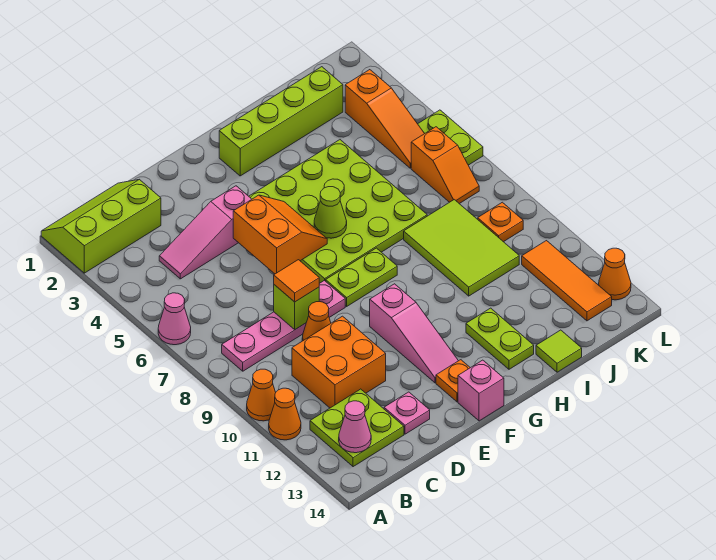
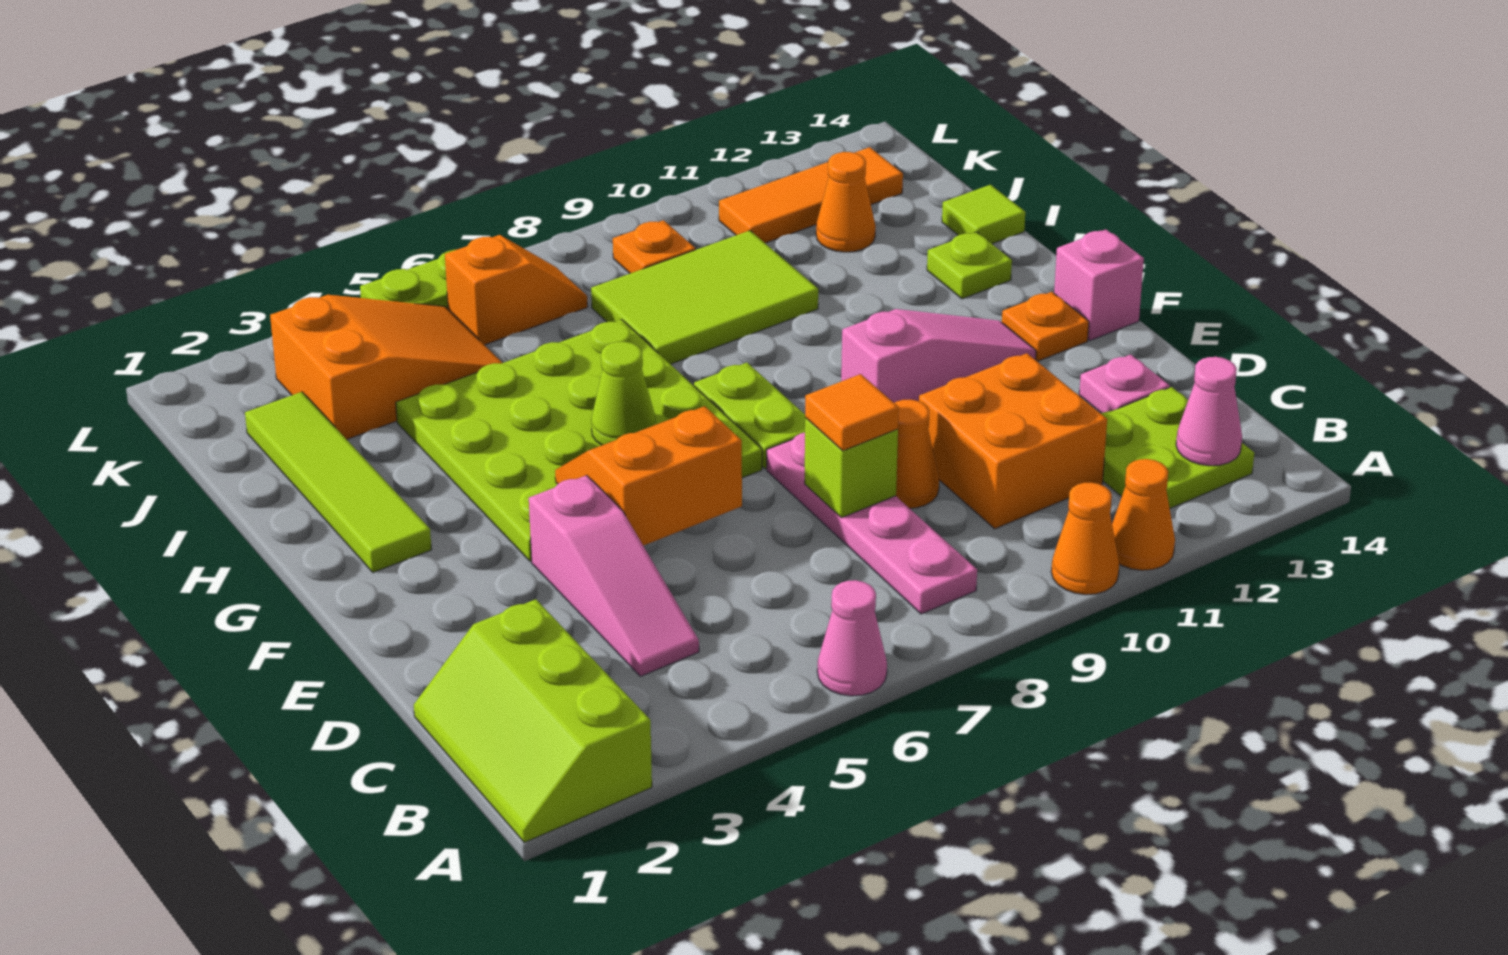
lime brick G2:J2 level 1 -> lime tile G2:J2 level 1
lime plate H12:H13 level 1 -> lime plate H13 level 1
orange slope K3:K5 level 1 top 3 -> orange slope J3:K5 level 1 top 3
orange cone L13 level 1 -> orange cone J12 level 1

